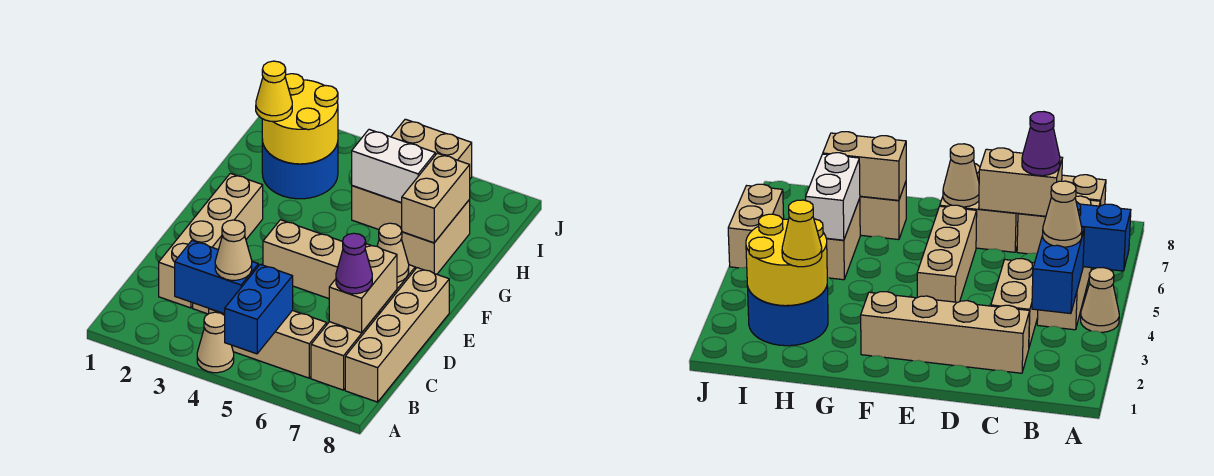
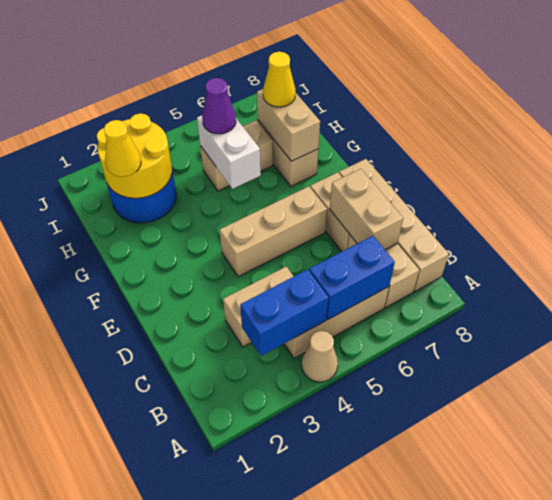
blue brick A5:B5 level 2 -> blue brick B5:B6 level 2
tan cone B4 level 3 -> none
tan brick C2:F2 level 1 -> none
purple cone C7 level 3 -> purple cone H5 level 3
tan cone E7 level 2 -> none
white brick H5:H6 level 2 -> white brick G5:H5 level 2
none -> yellow cone H7 level 3
tan brick J5:J6 level 1 -> none

